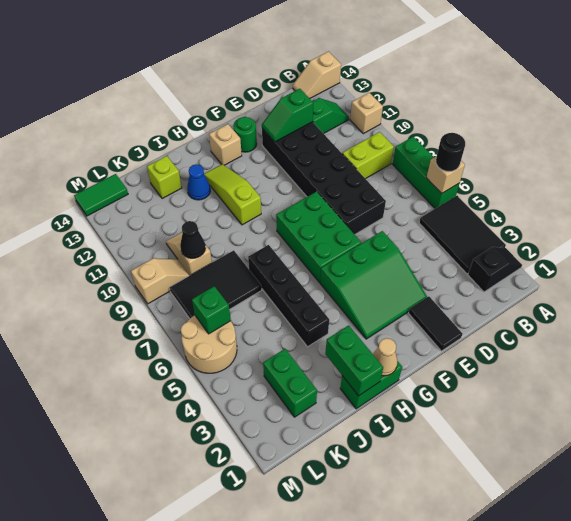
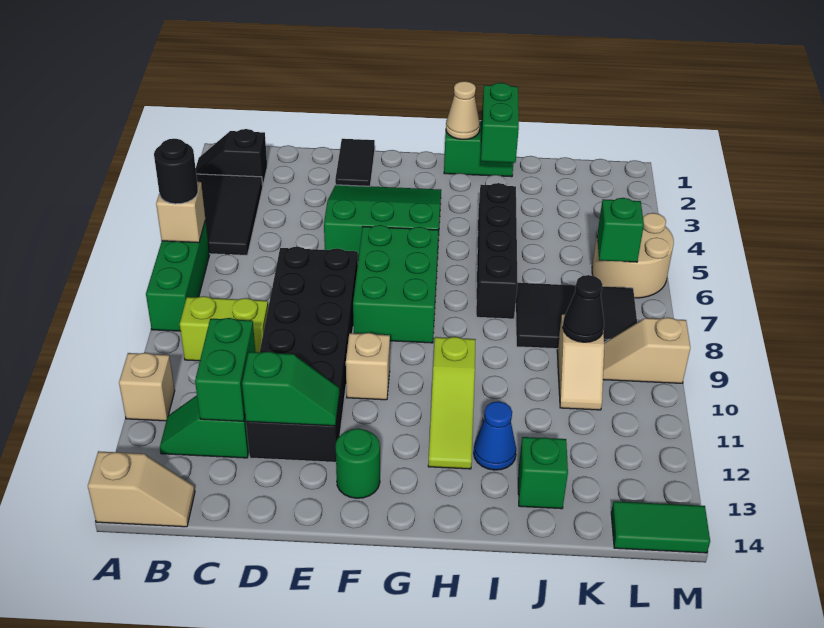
tan brick G13 level 1 -> tan brick F10 level 1
lime brick J13 level 1 -> green brick J13 level 1
green brick K2:K3 level 1 -> green brick C11:C12 level 2

